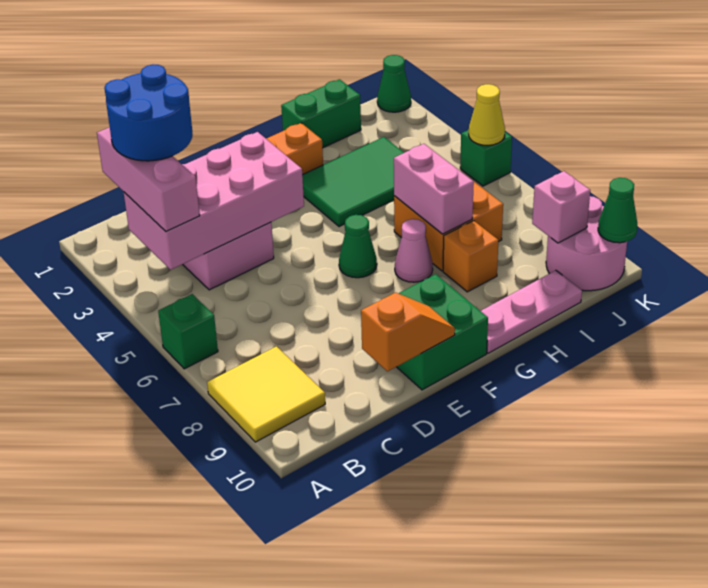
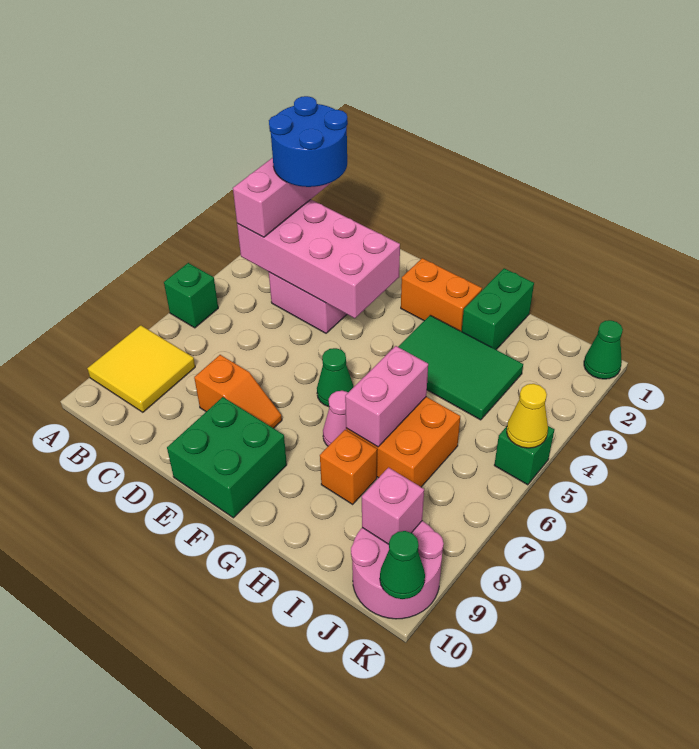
orange slope D10:E10 level 2 top D -> orange slope D8:E8 level 1 top D
pink plate G10:I10 level 1 -> none
green brick H1:I1 level 1 -> green brick H1:H2 level 1

